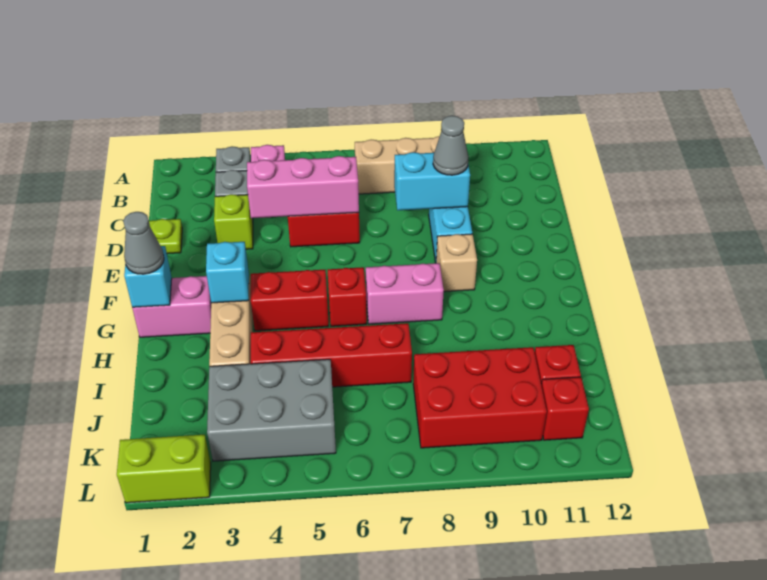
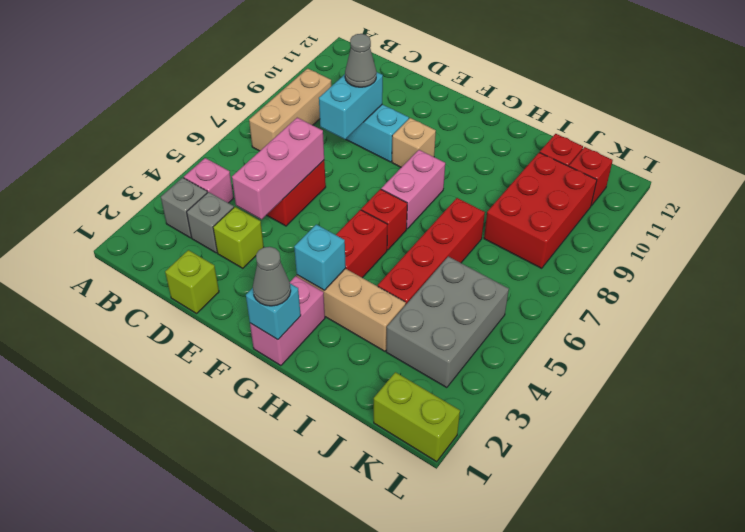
lime plate D1 level 1 -> lime brick D1 level 1
lime brick L1:L2 level 1 -> lime brick K1:L1 level 1

